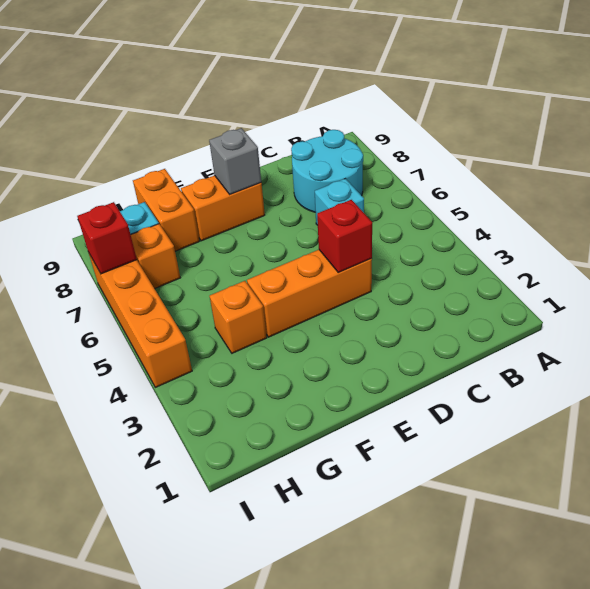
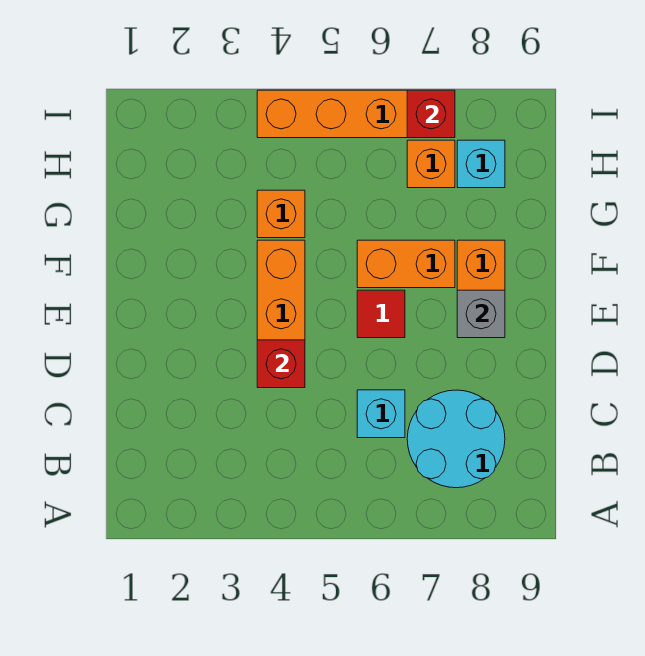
none -> red tile E6 level 1
orange brick G8:G9 level 1 -> orange brick F6:F7 level 1

